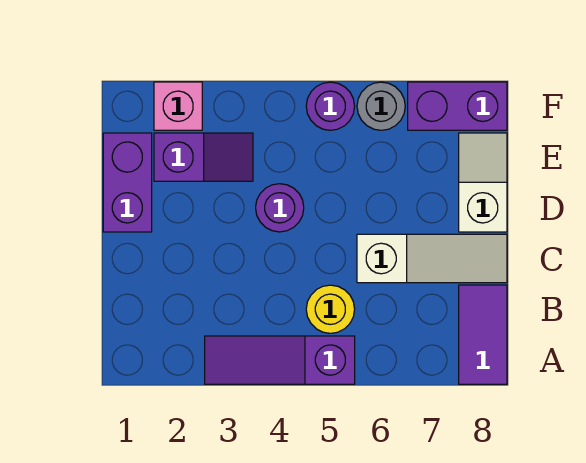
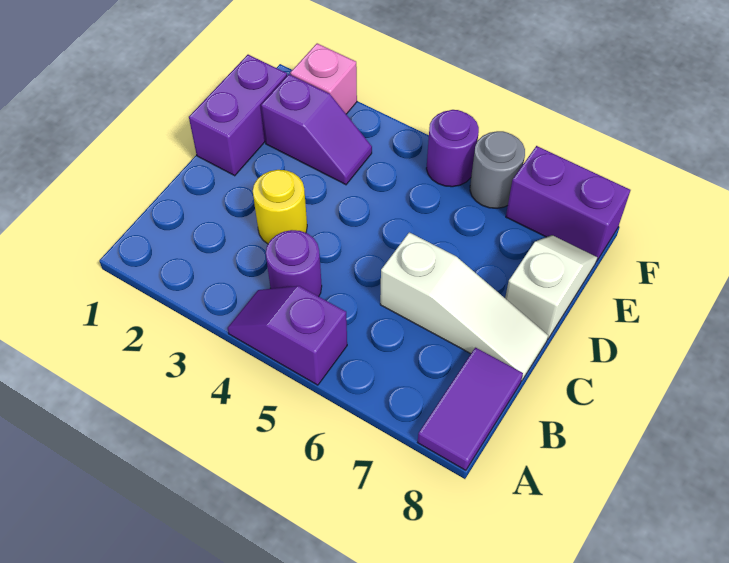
purple slope A3:A5 level 1 top 5 -> purple slope A4:A5 level 1 top 5
yellow round brick B5 level 1 -> yellow round brick C3 level 1
purple round brick D4 level 1 -> purple round brick B4 level 1

